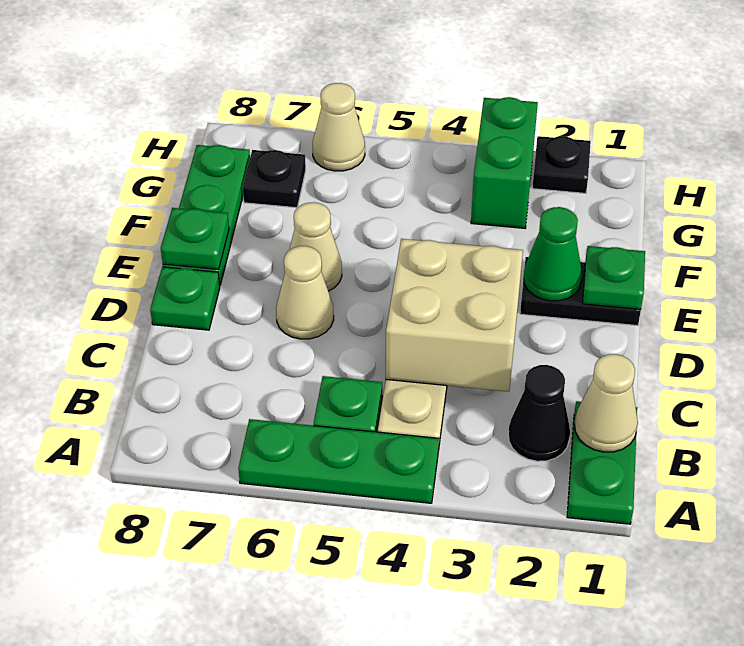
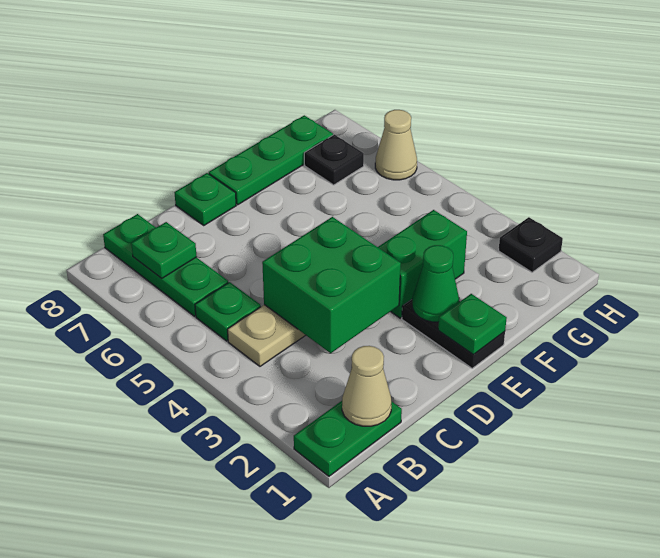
green plate A4:A6 level 1 -> green plate B6:B8 level 1
black cone B2 level 1 -> none
tan brick C3:D4 level 2 -> green brick C3:D4 level 2
tan cone D6 level 1 -> none
tan cone E6 level 1 -> none
green plate E8 level 2 -> green plate B7 level 2
green brick G3:H3 level 1 -> green brick E3:F3 level 1

